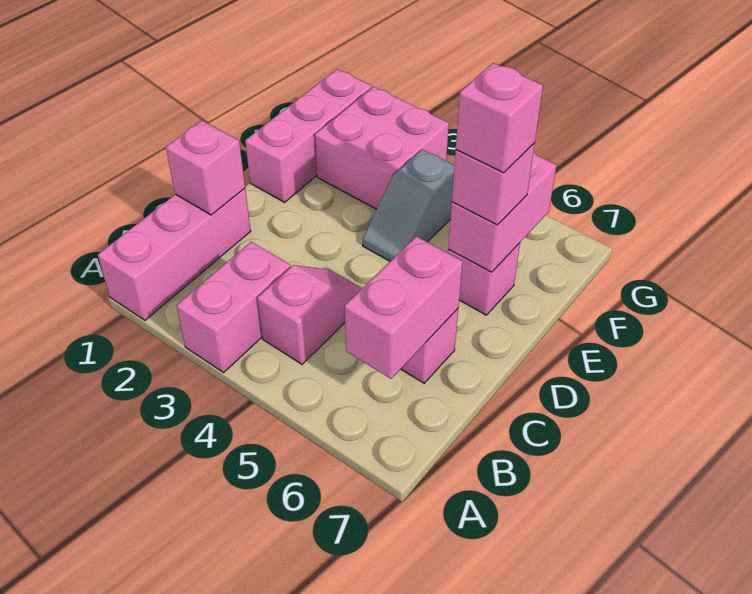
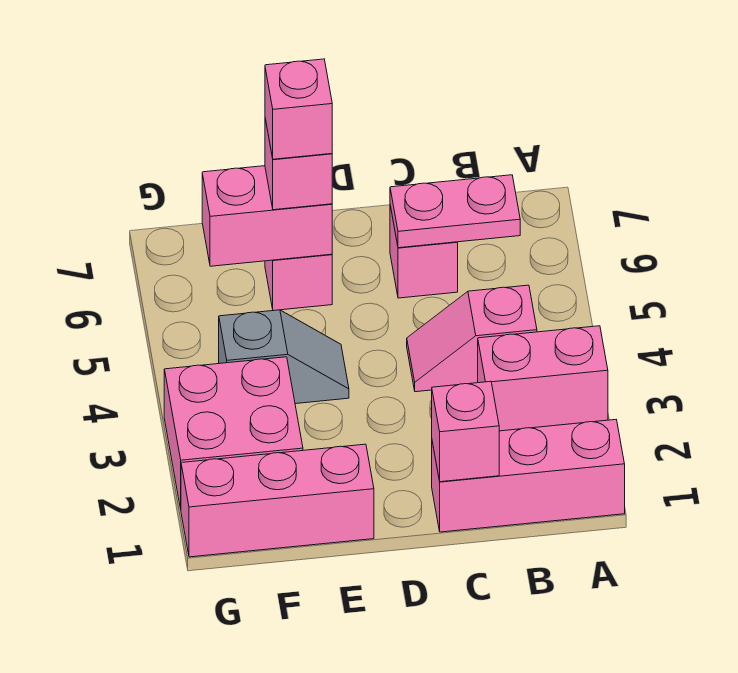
pink brick B6:C6 level 2 -> pink plate B6:C6 level 2

